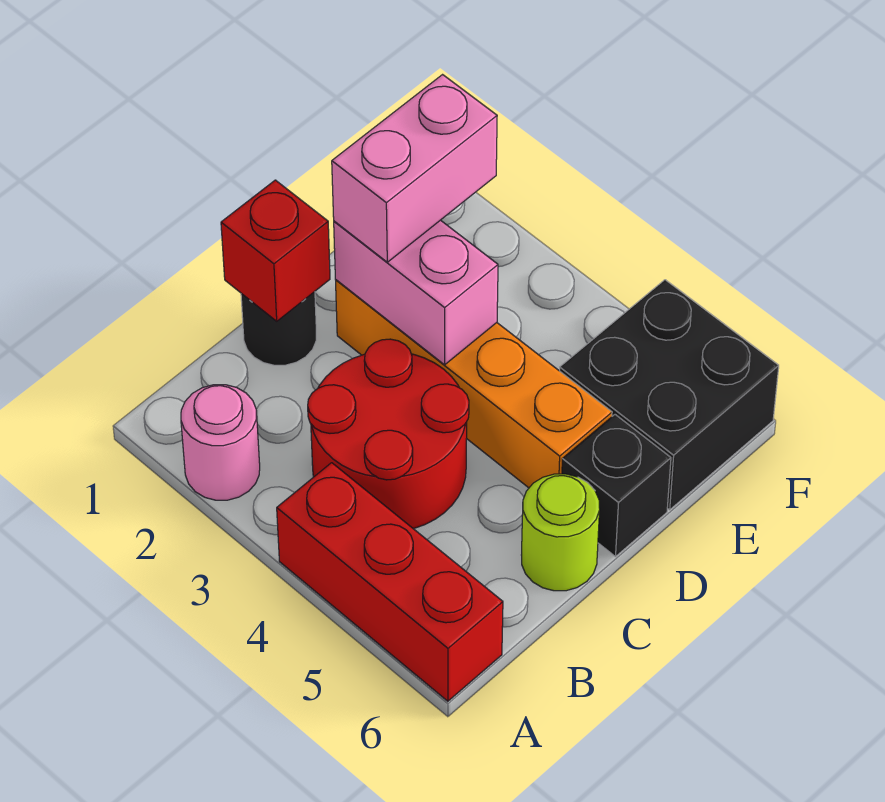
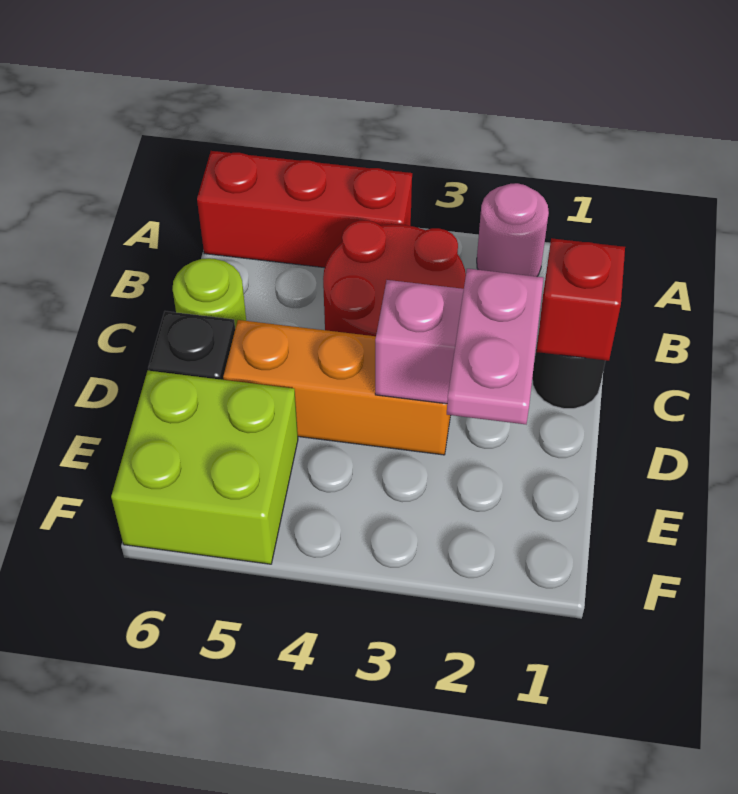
orange brick D2:D5 level 1 -> orange brick D3:D5 level 1
pink brick D2:E2 level 3 -> pink plate D2:E2 level 3
black brick E5:F6 level 1 -> lime brick E5:F6 level 1

